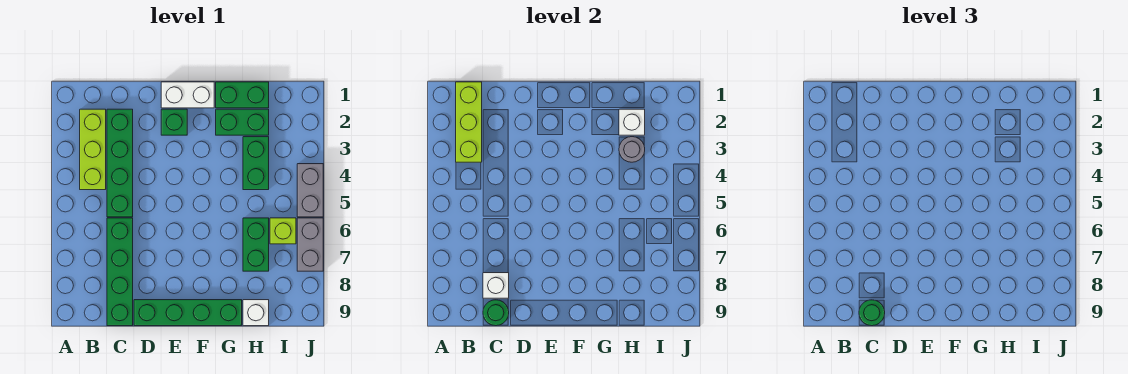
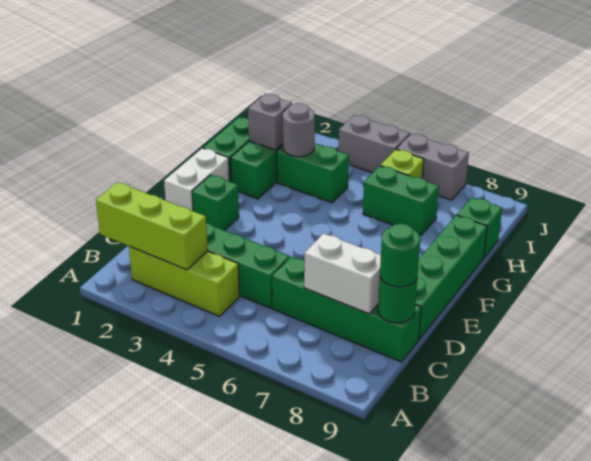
white brick C8 level 2 -> white brick C7:C8 level 2
white brick H2 level 2 -> grey brick H2 level 2
white brick H9 level 1 -> green brick H9 level 1

